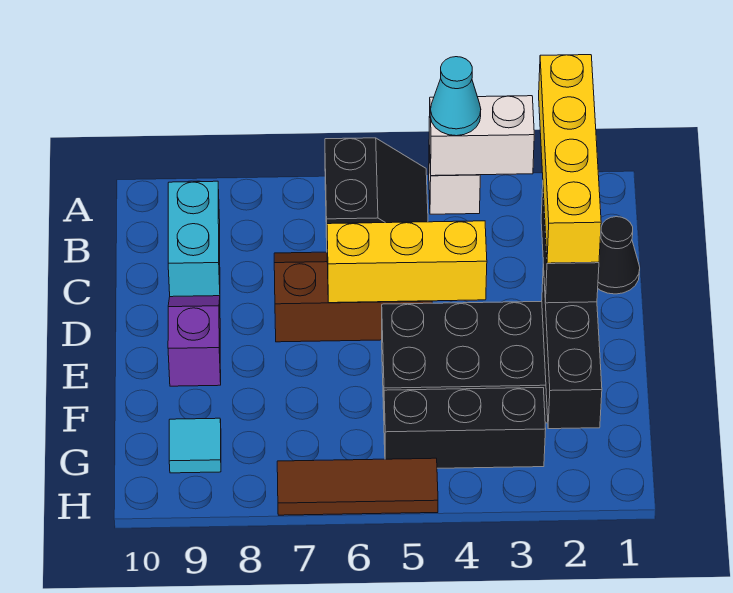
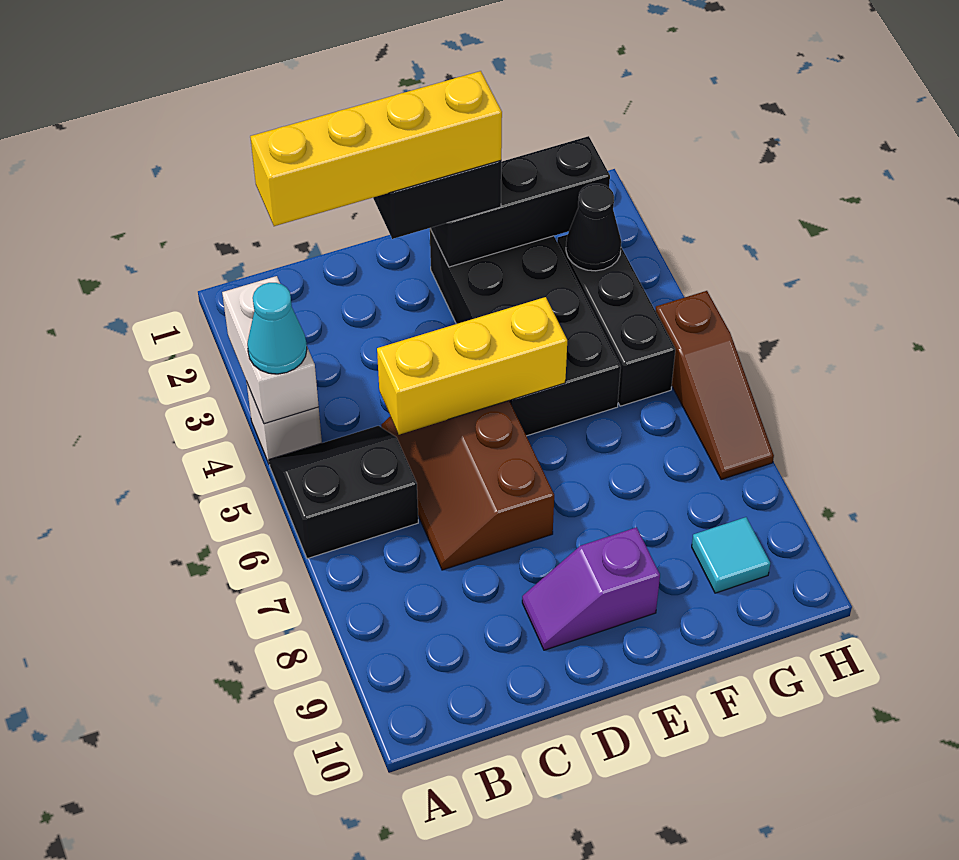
cyan brick B9:C9 level 1 -> none
black cone C1 level 1 -> black cone G3 level 2
yellow brick D4:D6 level 2 -> yellow brick C5:E5 level 2
brown tile H5:H7 level 1 -> brown slope H5:H7 level 1 top 5

